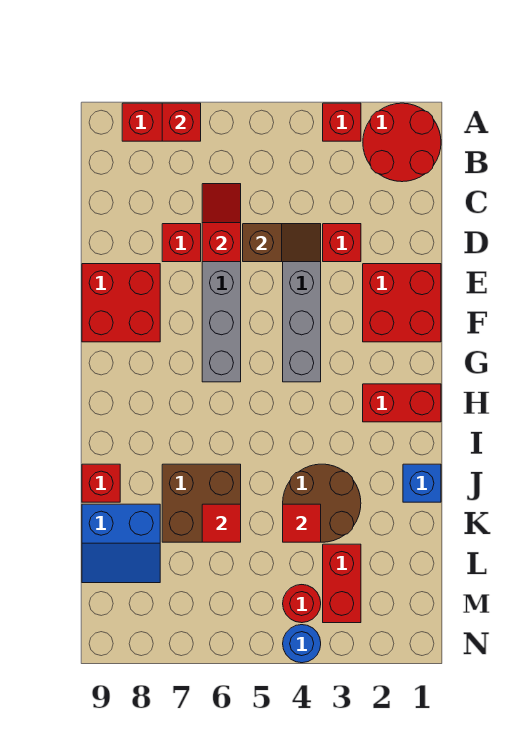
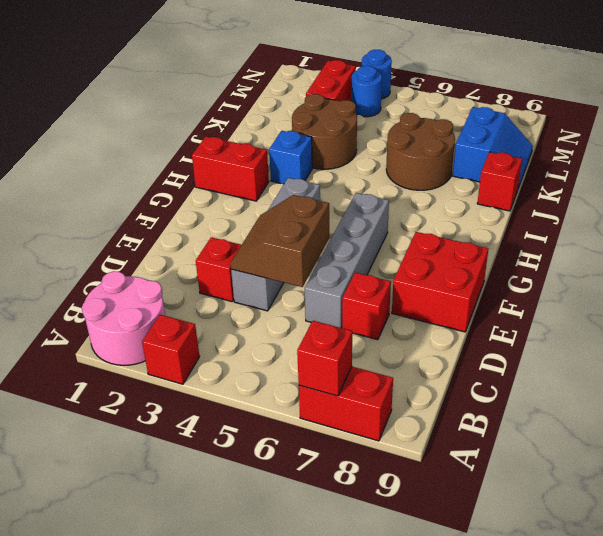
red round brick A1:B2 level 1 -> pink round brick A1:B2 level 1
red slope C6:D6 level 2 top D -> none
brown slope D4:D5 level 2 top 5 -> brown slope D4:E5 level 2 top 5
red brick E1:F2 level 1 -> none
blue brick J1 level 1 -> blue brick I3 level 1
brown brick J6:K7 level 1 -> brown round brick J6:K7 level 1
red tile K4 level 2 -> none
red tile K6 level 2 -> none
blue slope K8:L9 level 1 top K -> blue slope K8:L9 level 1 top 8
red round brick M4 level 1 -> blue round brick M4 level 1

